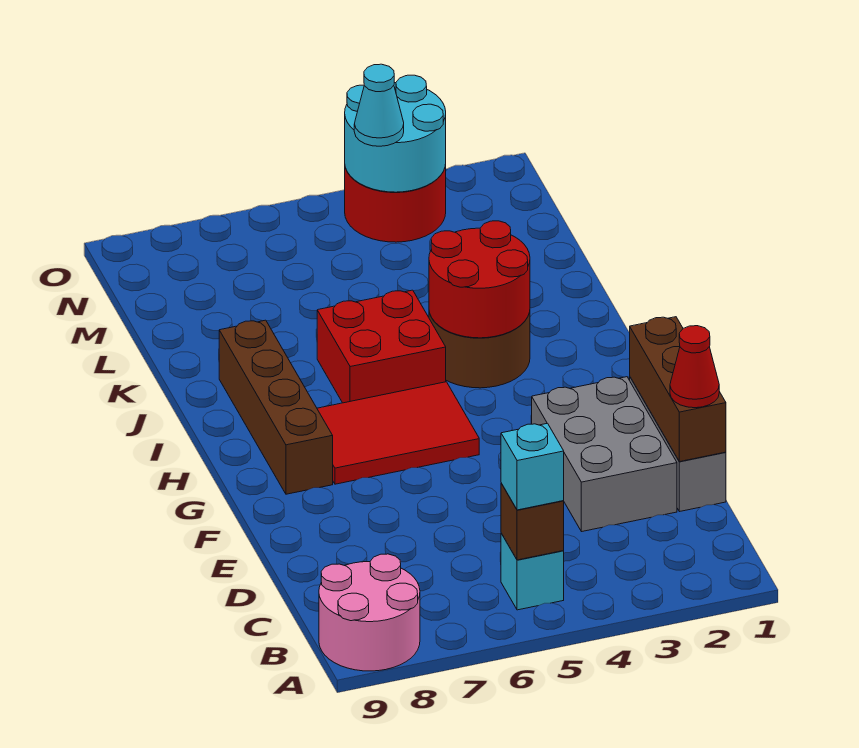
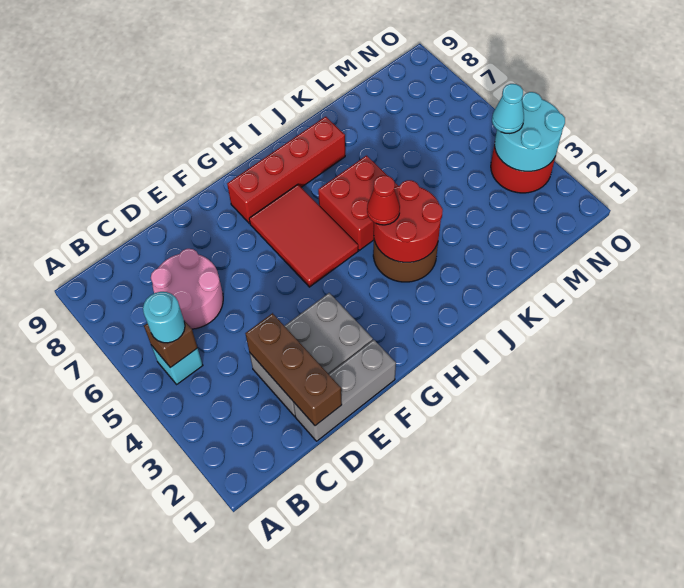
pink round brick A8:B9 level 1 -> pink round brick C6:D7 level 1
cyan brick B5 level 3 -> cyan round brick B5 level 3
brown brick D1:F1 level 2 -> brown brick D1:D3 level 2
red cone D1 level 3 -> red cone I4 level 3
brown brick G8:J8 level 1 -> red brick G8:J8 level 1

